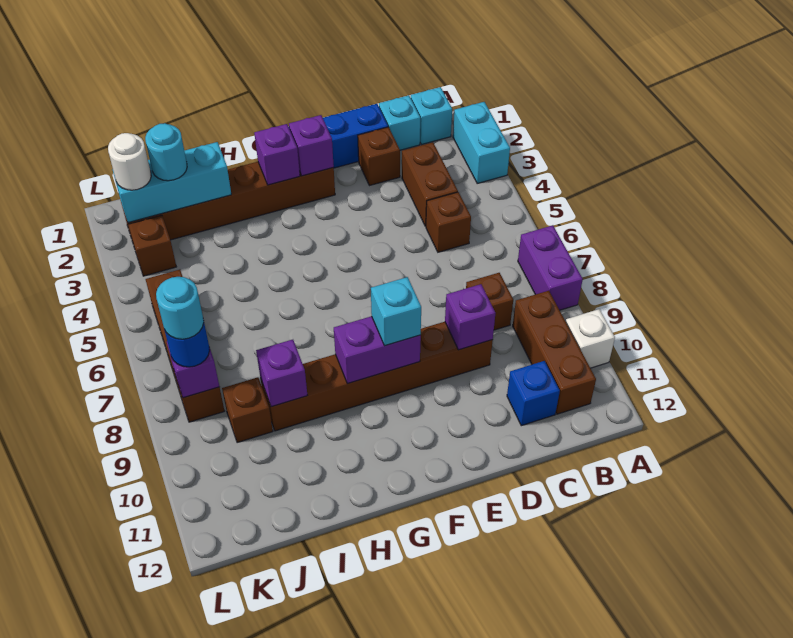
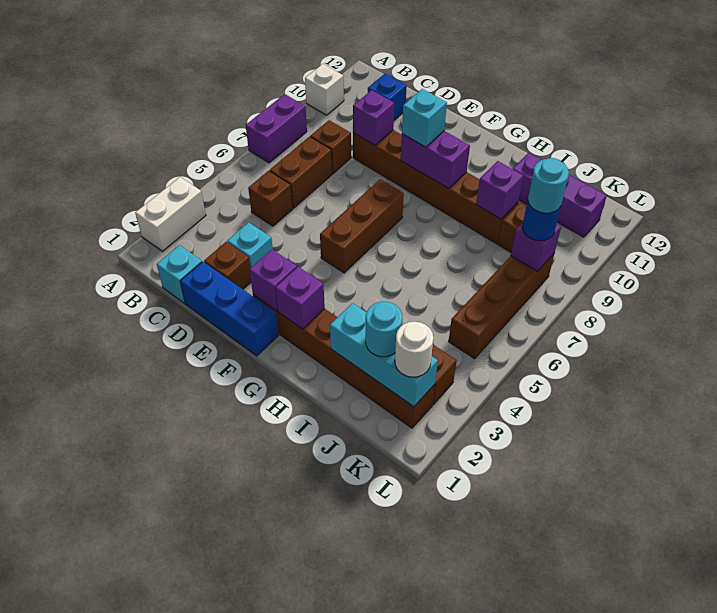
cyan brick A2:A3 level 1 -> white brick A2:A3 level 1
cyan brick B1 level 1 -> cyan brick D3 level 1
brown brick B9:B11 level 1 -> brown brick F5:F7 level 1
brown brick C3:C4 level 1 -> brown brick C6:C7 level 1
none -> purple brick I11:K11 level 1

